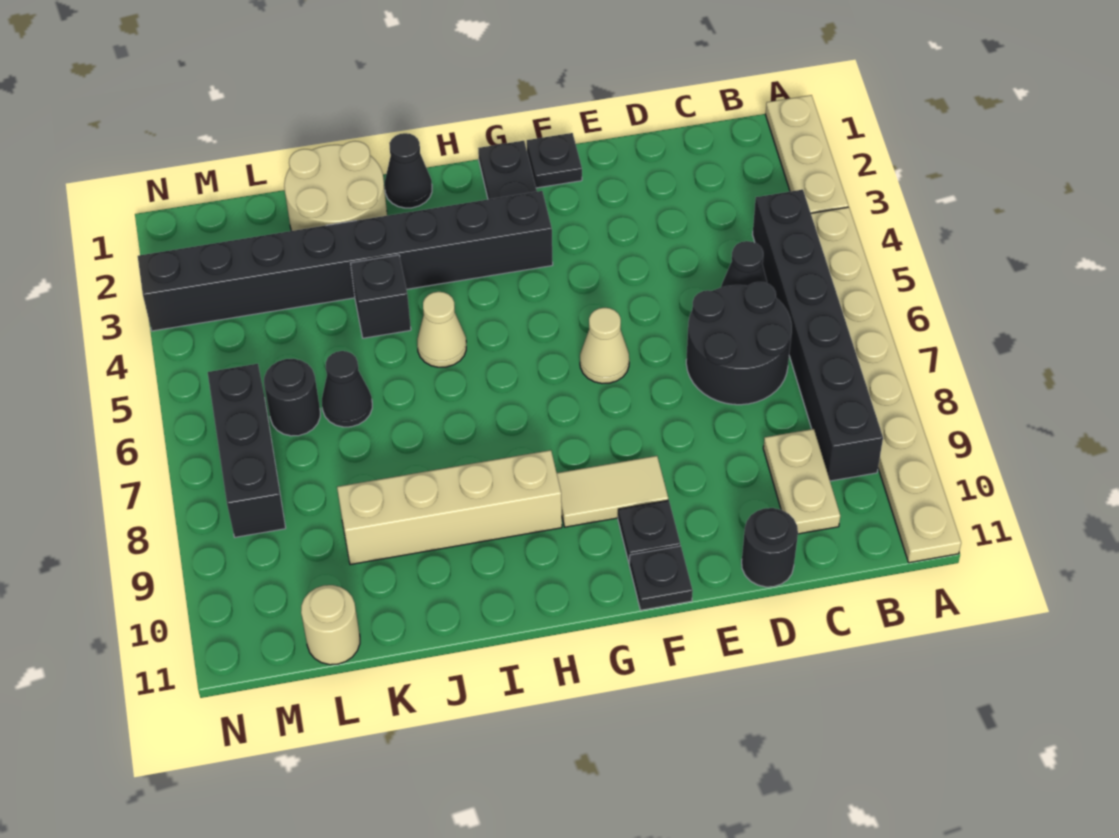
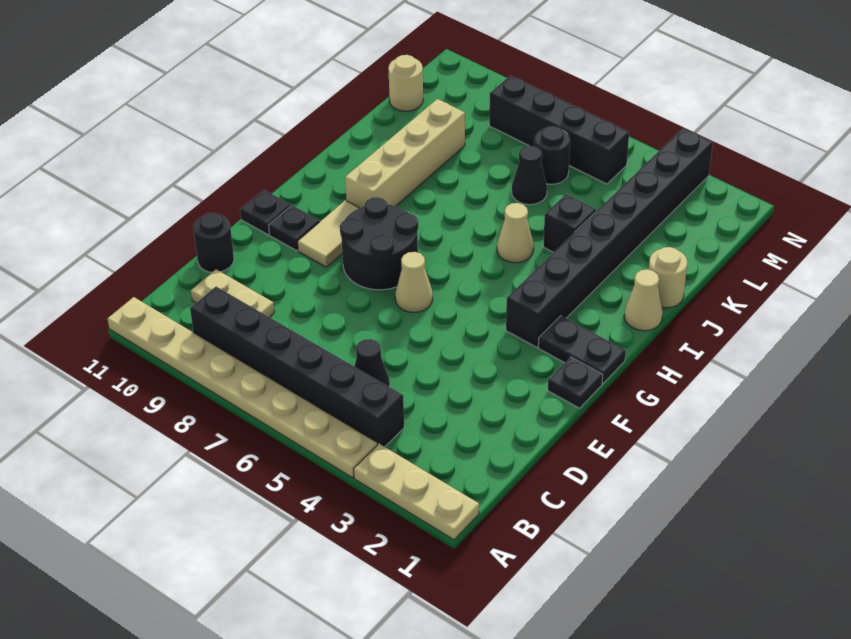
black round brick C6:D7 level 1 -> black round brick F7:G8 level 1
black cone I1 level 1 -> tan cone I1 level 1
tan round brick J1:K2 level 1 -> tan round brick J1 level 1
black brick M6:M8 level 1 -> black brick M5:M8 level 1

